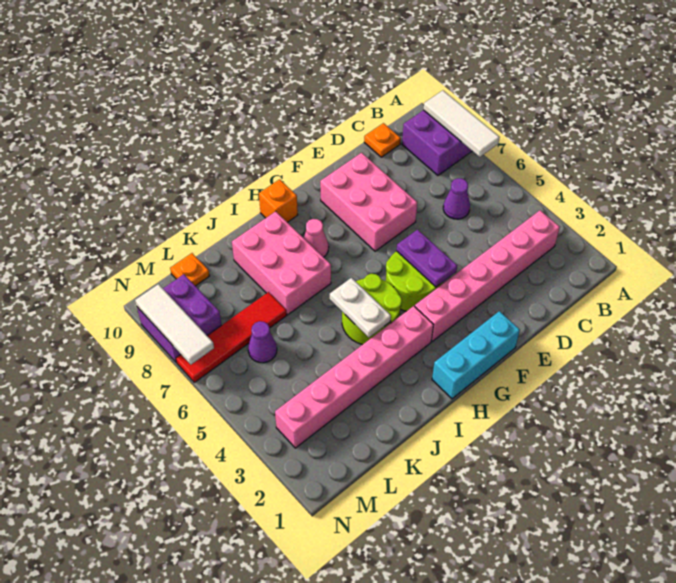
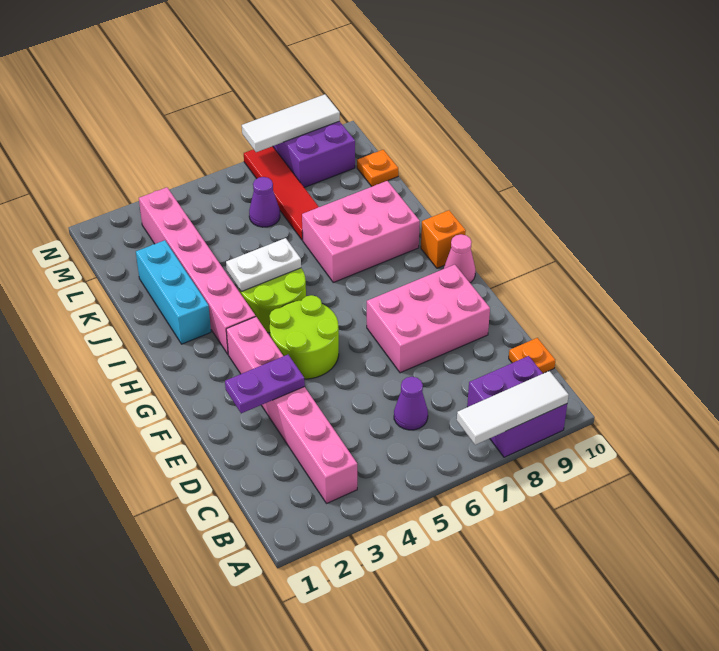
cyan brick F1:H1 level 1 -> cyan brick I2:K2 level 1
purple plate F4:F5 level 2 -> purple plate E2:E3 level 2
pink cone H8 level 1 -> pink cone G10 level 1

